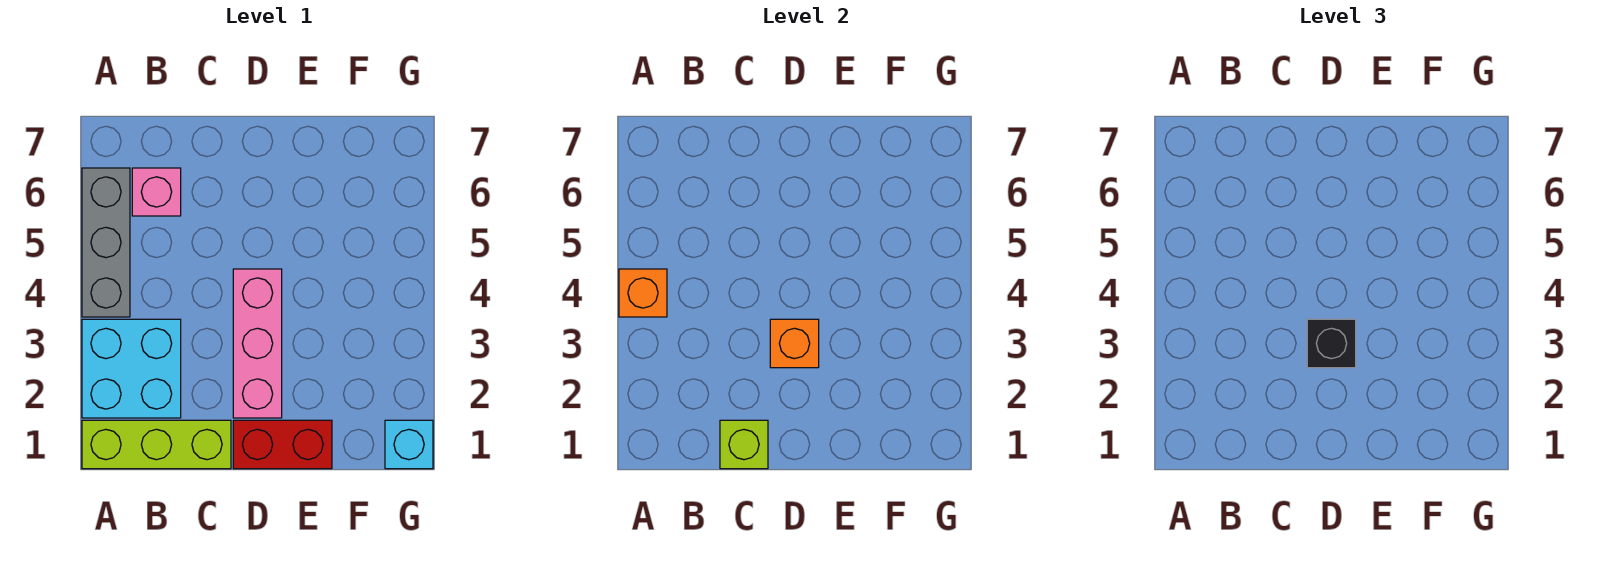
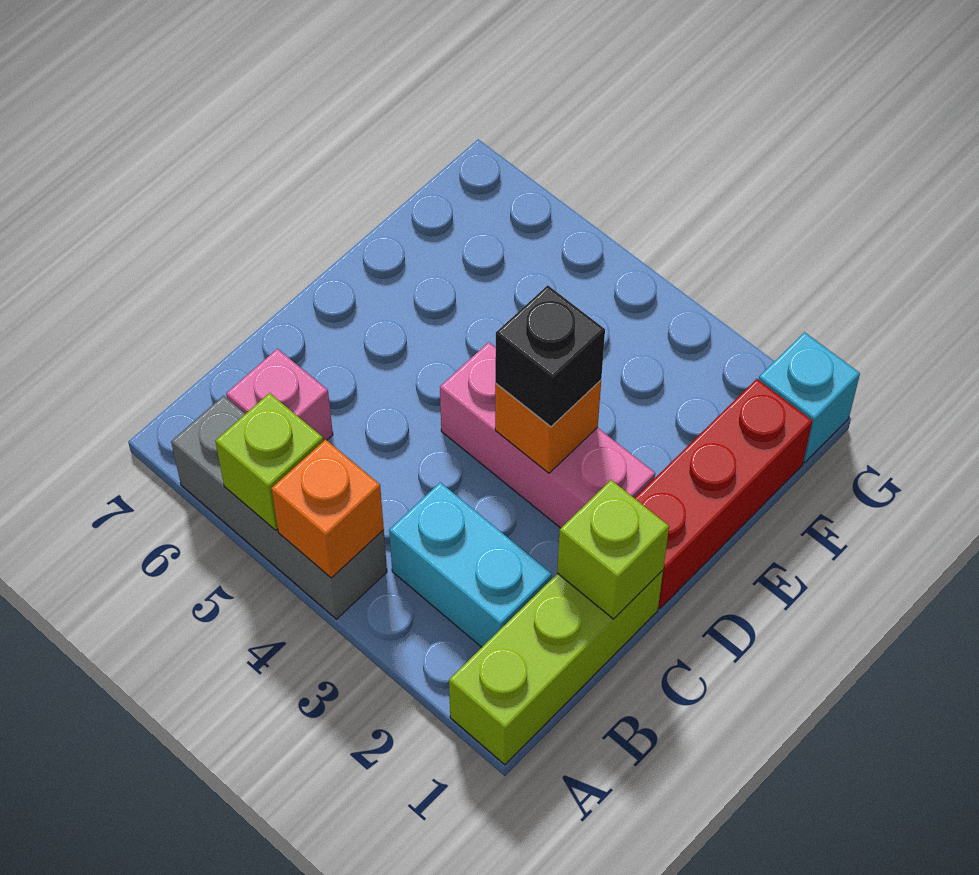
cyan brick A2:B3 level 1 -> cyan brick B2:B3 level 1
none -> lime brick A5 level 2
red brick D1:E1 level 1 -> red brick D1:F1 level 1

